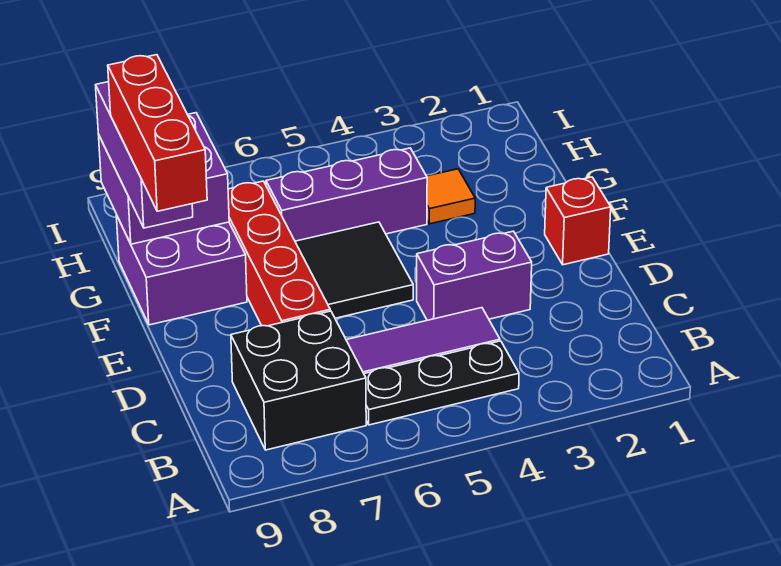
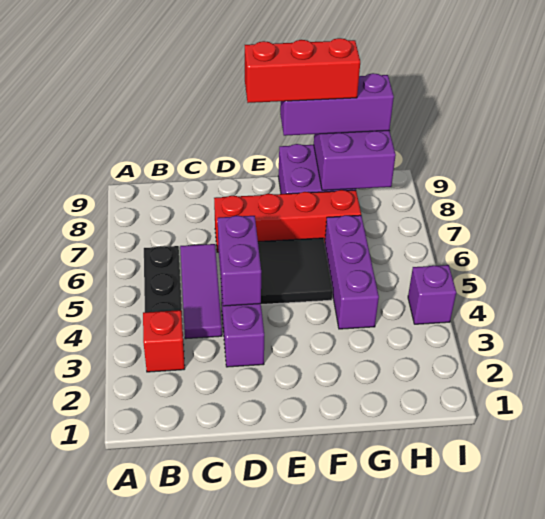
black brick B7:C8 level 1 -> none
none -> purple brick D4:D5 level 2
red brick E1 level 1 -> red brick B3 level 1
orange tile G3 level 1 -> none
none -> purple brick I4 level 1

